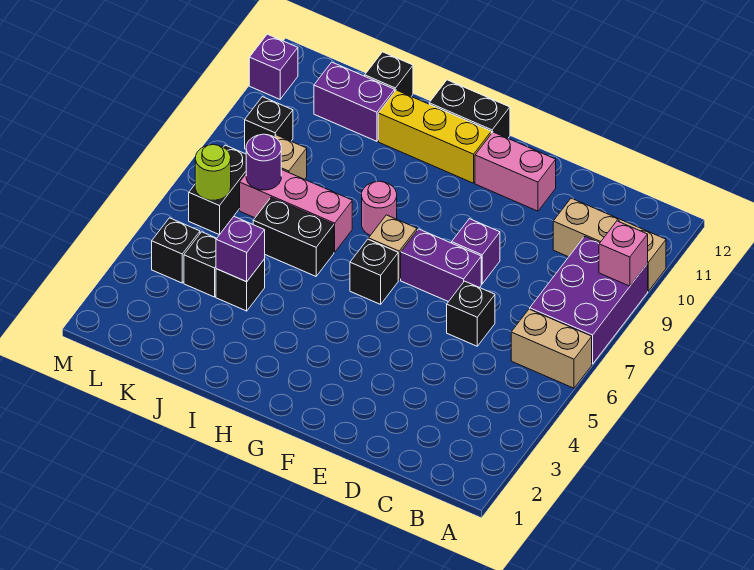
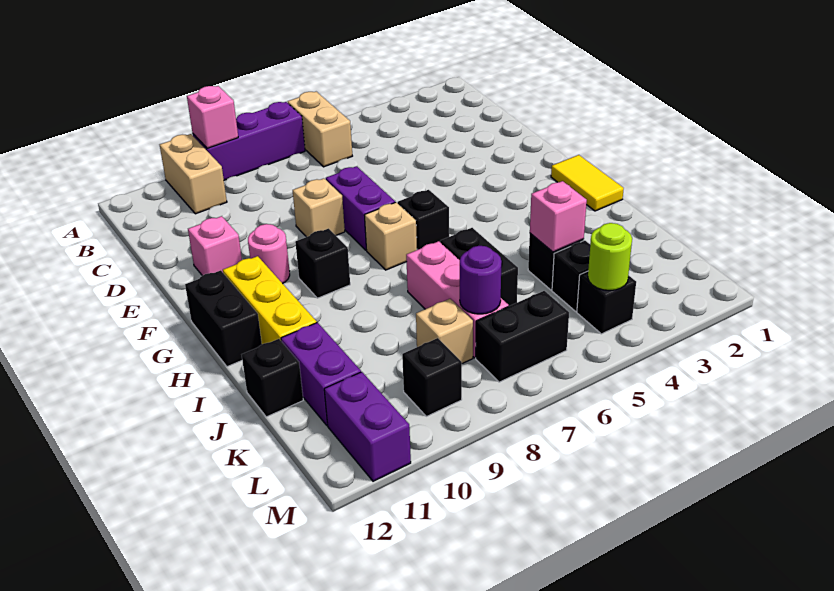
purple brick A7:B9 level 1 -> purple brick A7:A9 level 1
tan brick A10:C10 level 1 -> tan brick A10:B10 level 1
black brick D6 level 1 -> black brick G9 level 1
purple brick E8 level 1 -> tan brick E8 level 1
pink brick E11:F11 level 1 -> pink brick E11 level 1
none -> yellow tile G1:H1 level 1
pink round brick H8 level 1 -> pink round brick F10 level 1
purple brick J4 level 2 -> pink brick J4 level 2
lime round brick L6 level 2 -> lime round brick L4 level 2
purple brick M11 level 1 -> purple brick L11:M11 level 1

